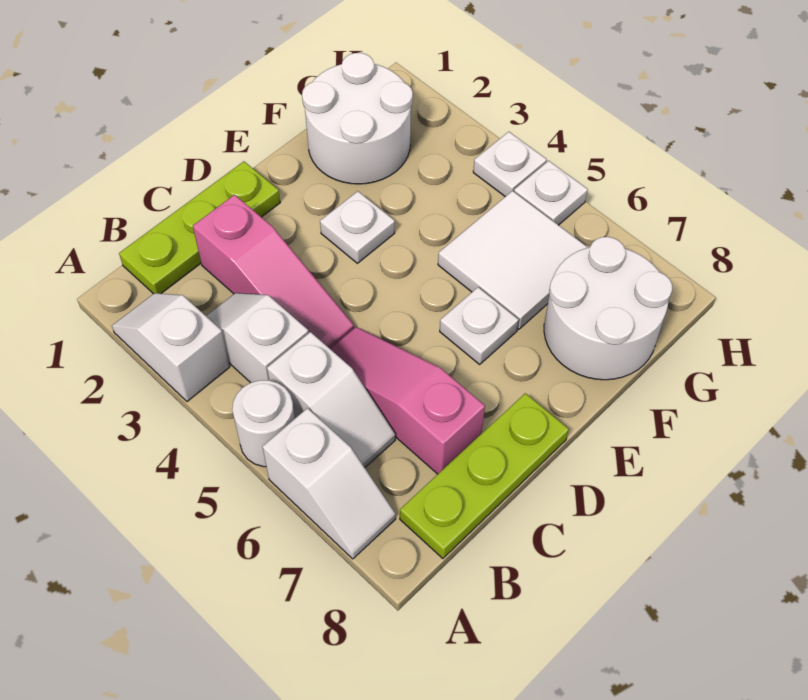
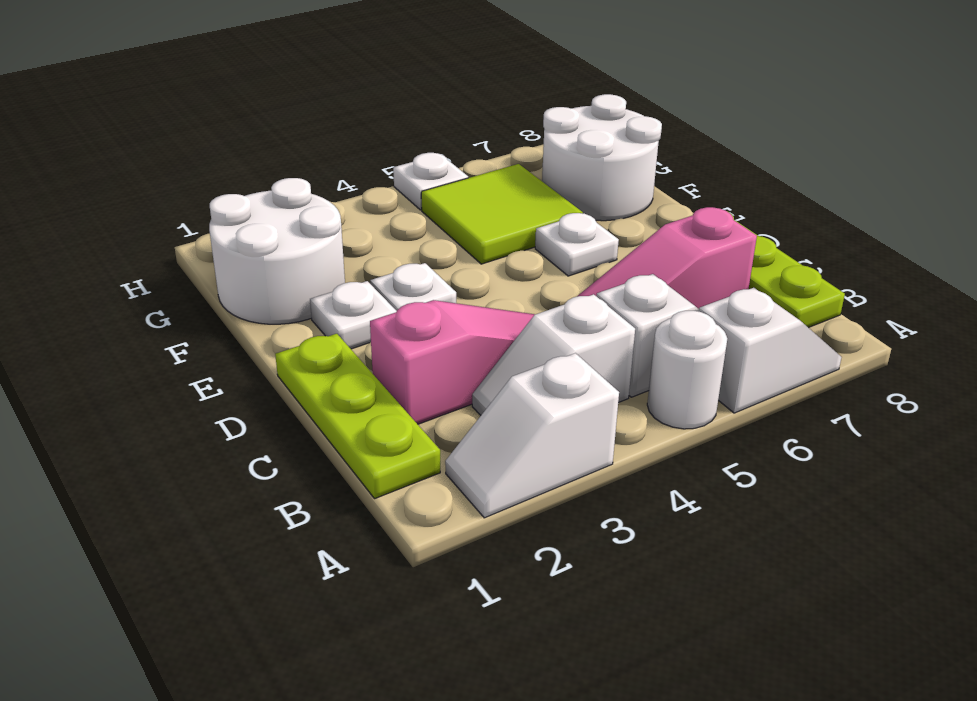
white tile F5:G6 level 1 -> lime tile F5:G6 level 1
white plate H4 level 1 -> white plate E2 level 1

